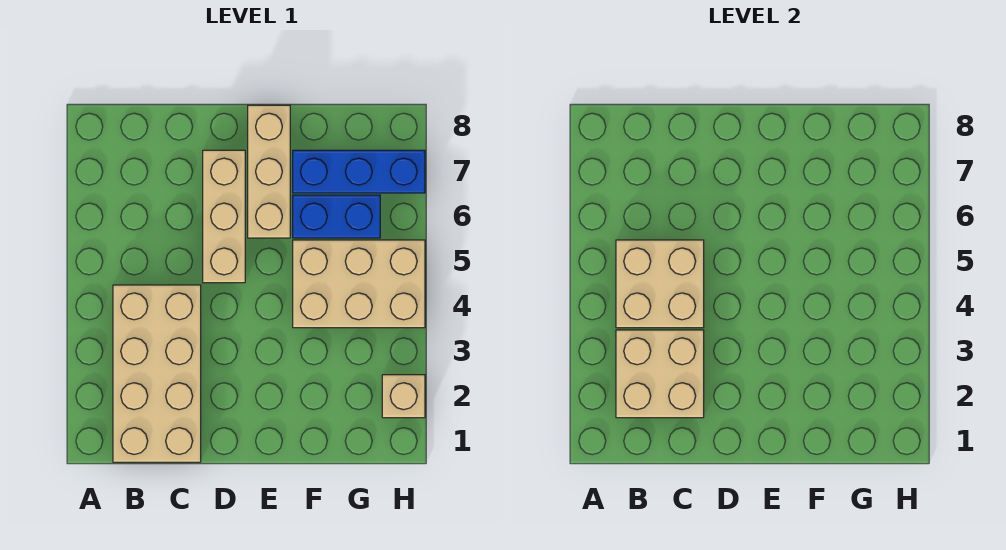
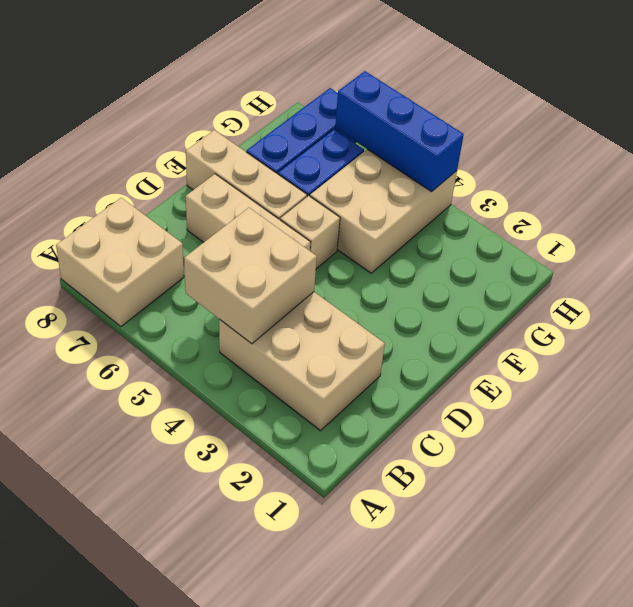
tan brick B1:C4 level 1 -> tan brick B2:C4 level 1
tan brick B2:C3 level 2 -> tan brick A7:B8 level 1
tan brick H2 level 1 -> tan brick E5 level 1
none -> blue brick H4:H6 level 2

